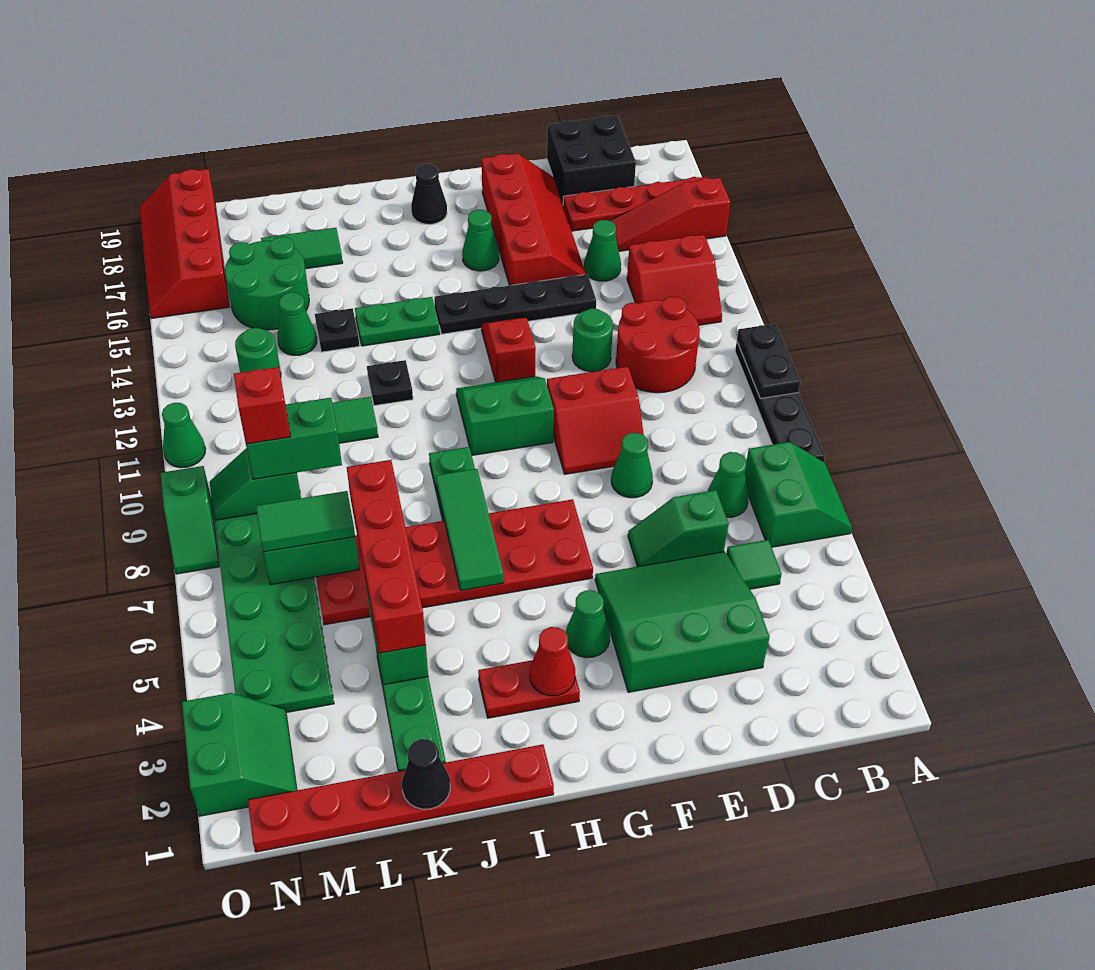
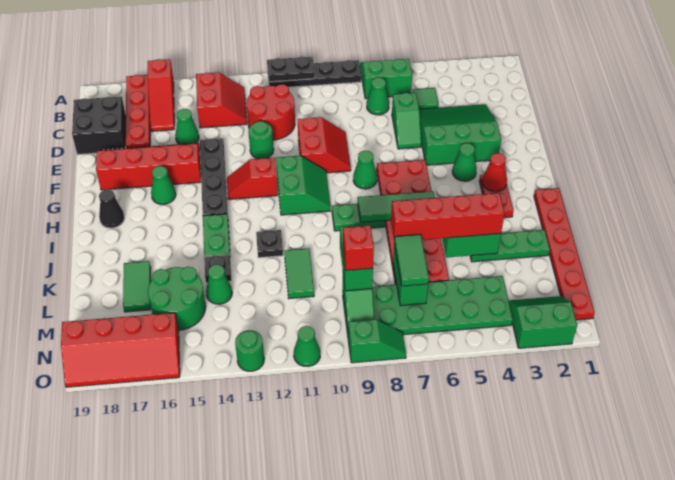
green slope D3:F5 level 1 top 3 -> green slope D3:F5 level 1 top F
green cone E8 level 1 -> green cone G8 level 1
green slope G10:H11 level 1 top 10 -> green slope G10:H11 level 1 top 11
black cone K1 level 2 -> none
green round brick M13 level 1 -> green round brick O13 level 1

